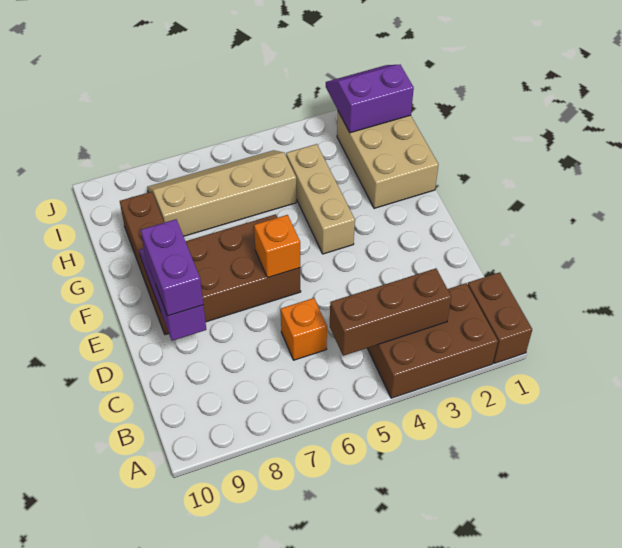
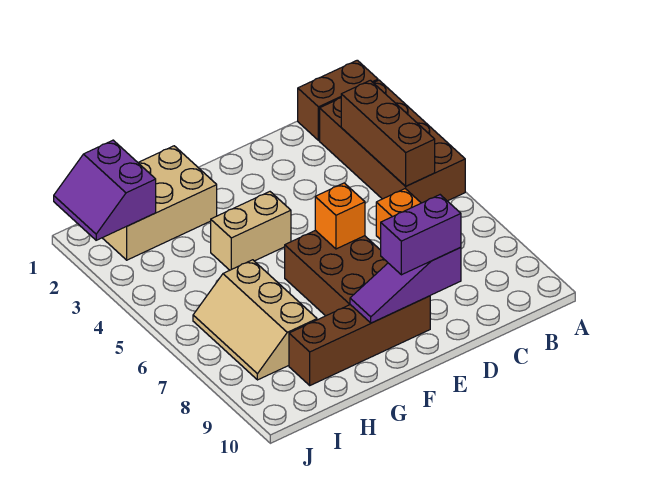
brown brick A2:B4 level 1 -> brown brick A2:B5 level 1
tan brick F4:H4 level 1 -> tan brick F4:G4 level 1
tan slope H5:I8 level 1 top H -> tan slope H6:I8 level 1 top H

